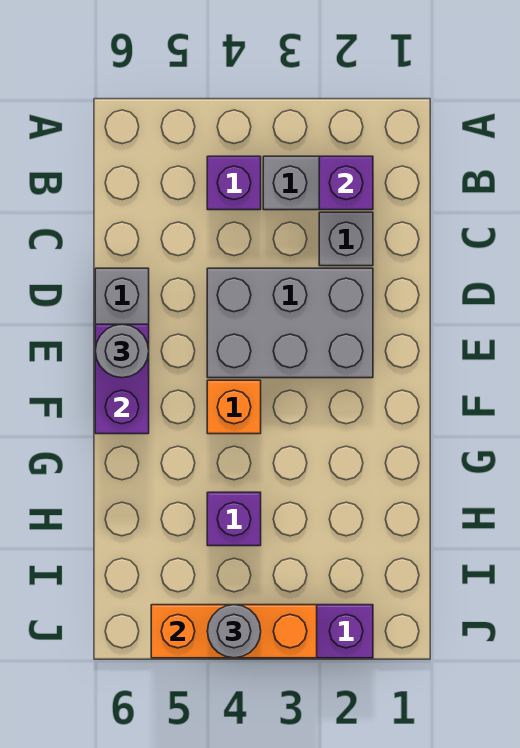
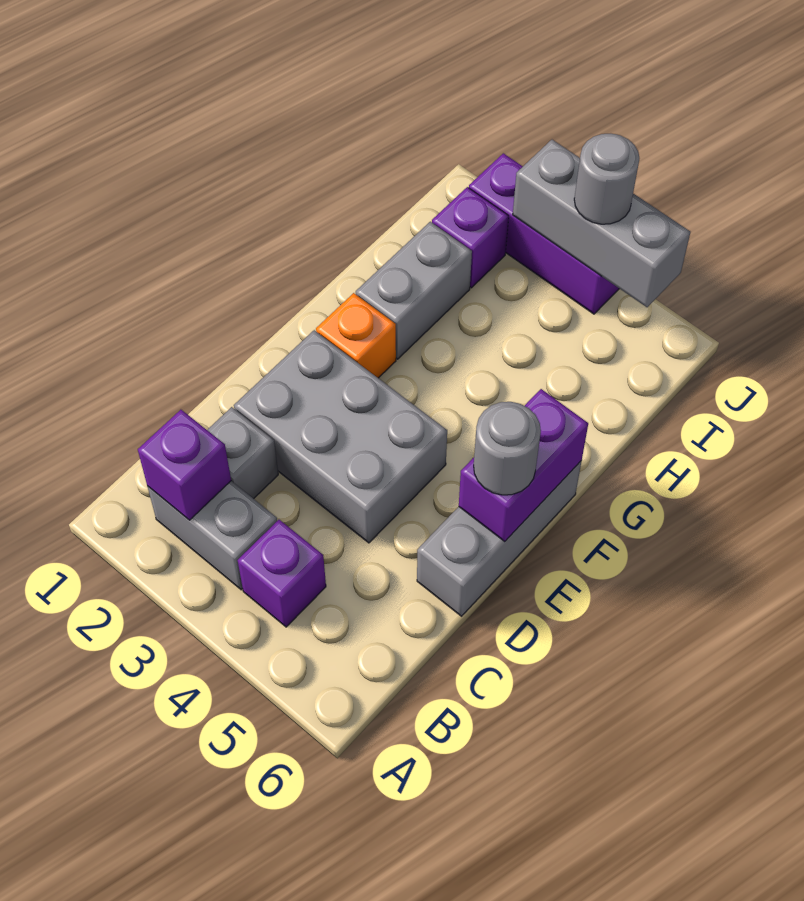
orange brick F4 level 1 -> orange brick F2 level 1
none -> grey brick G2:H2 level 1
purple brick H4 level 1 -> purple brick I2 level 1
orange brick J3:J5 level 2 -> grey brick J3:J5 level 2

